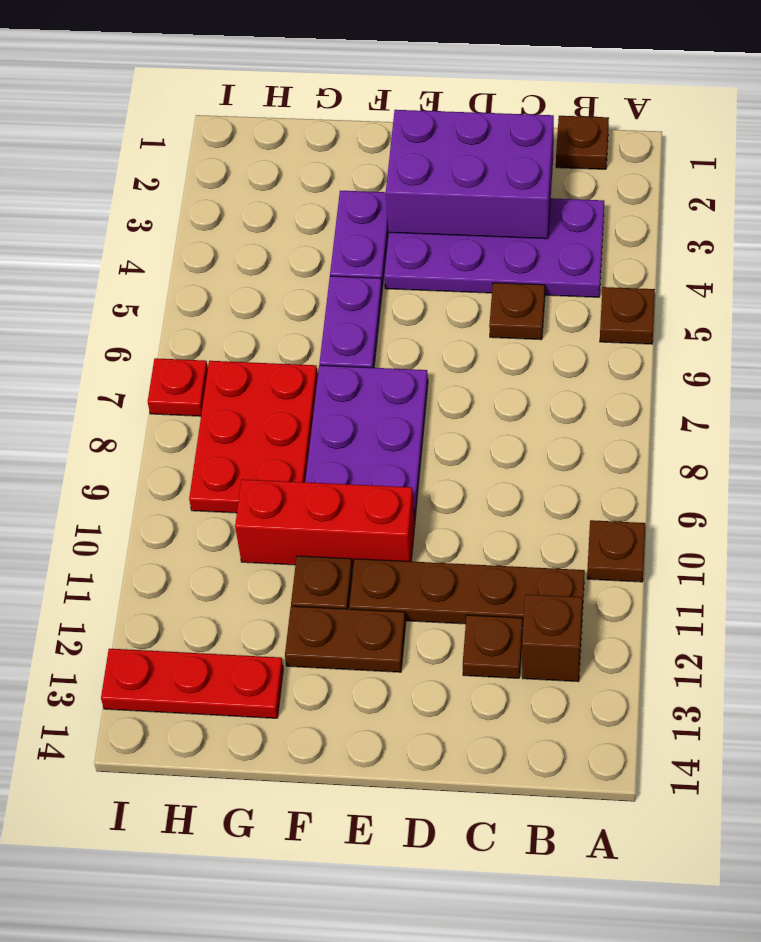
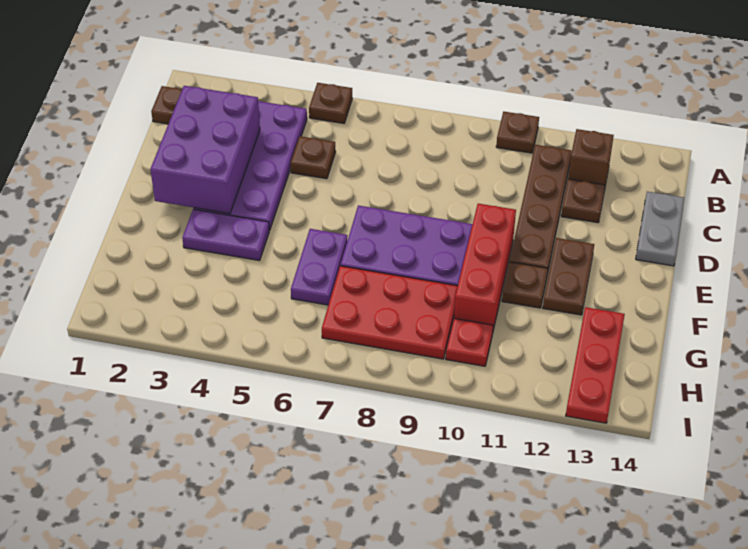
none -> grey plate C14:D14 level 1
purple plate F5:F6 level 1 -> purple plate F6:G6 level 1
red plate I7 level 1 -> red plate H10 level 1

